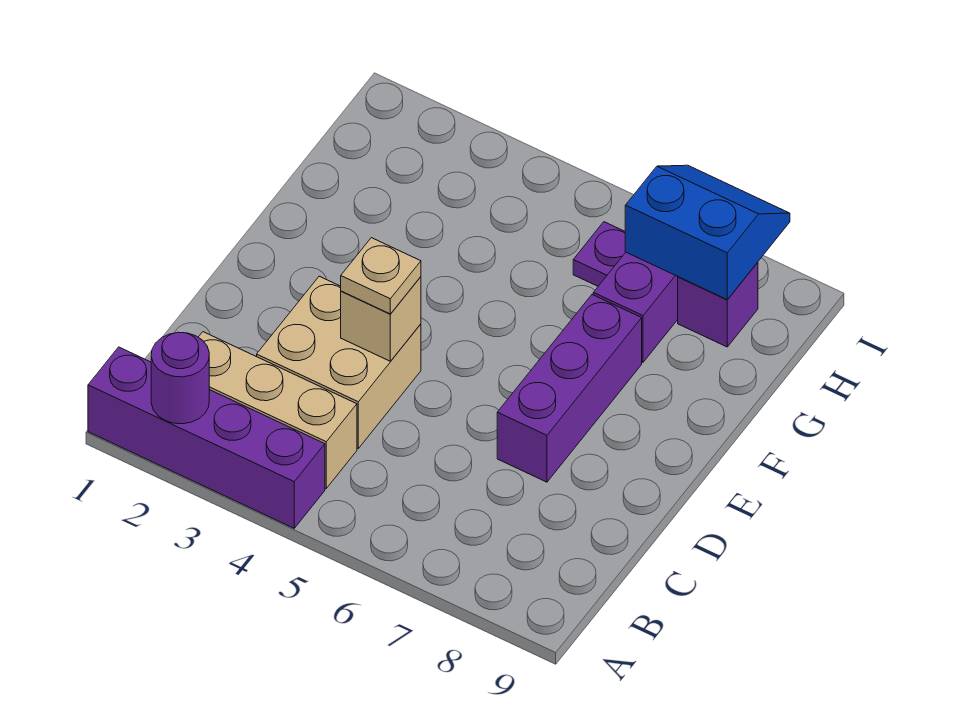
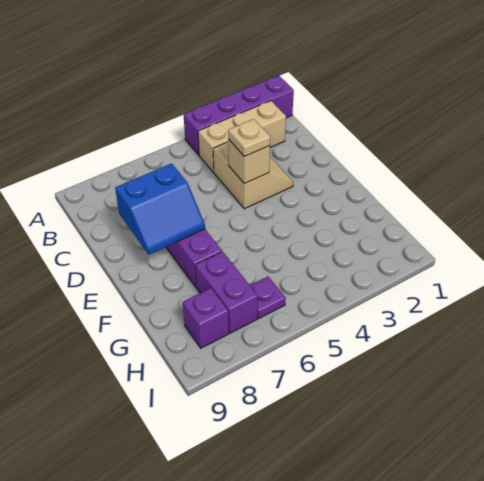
purple round brick A2 level 2 -> none
tan brick C3:D4 level 1 -> tan slope C3:D4 level 1 top 4
blue slope H7:I8 level 2 top H -> blue slope D7:E8 level 2 top D

